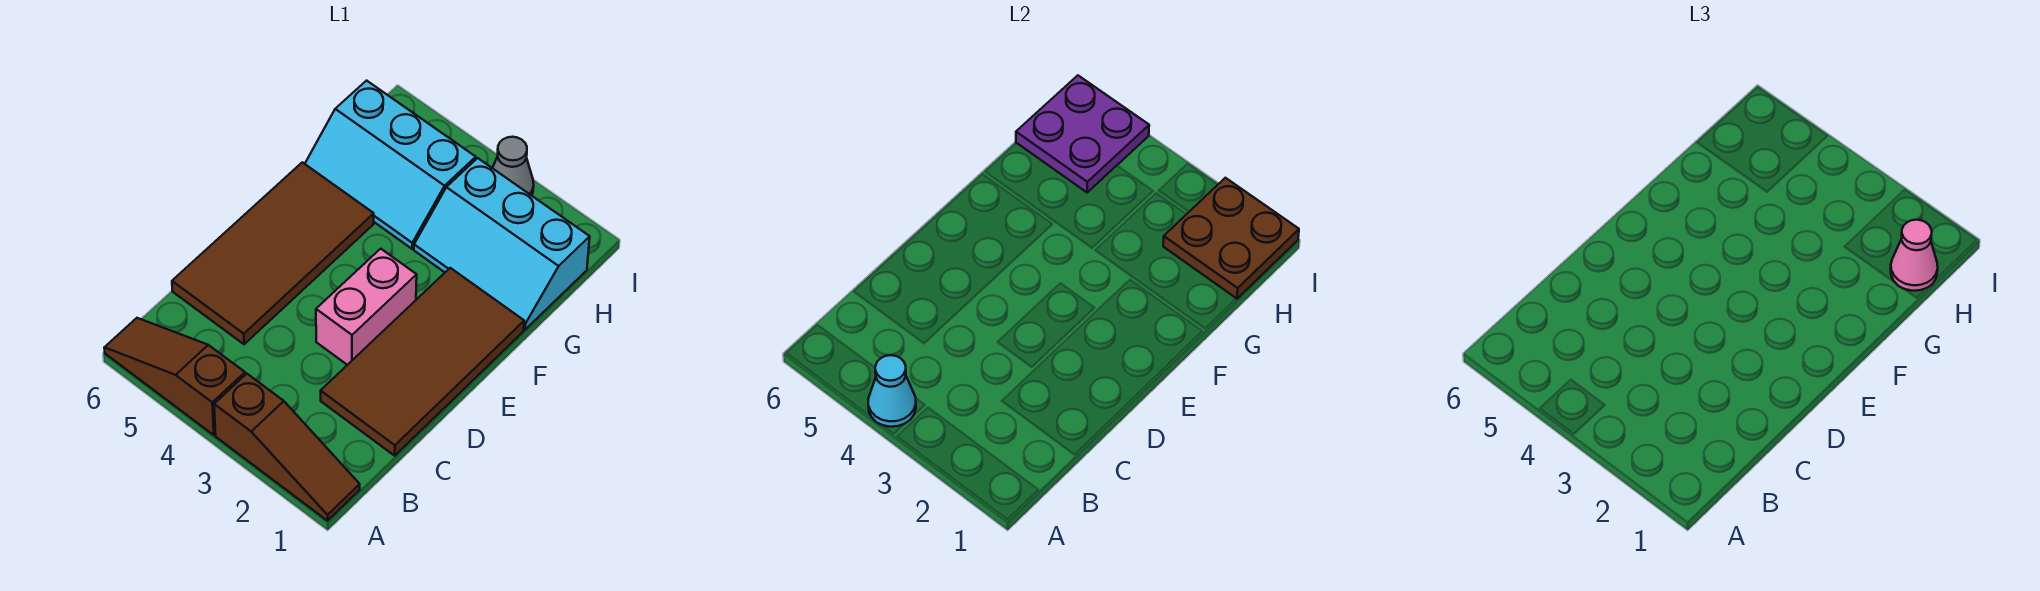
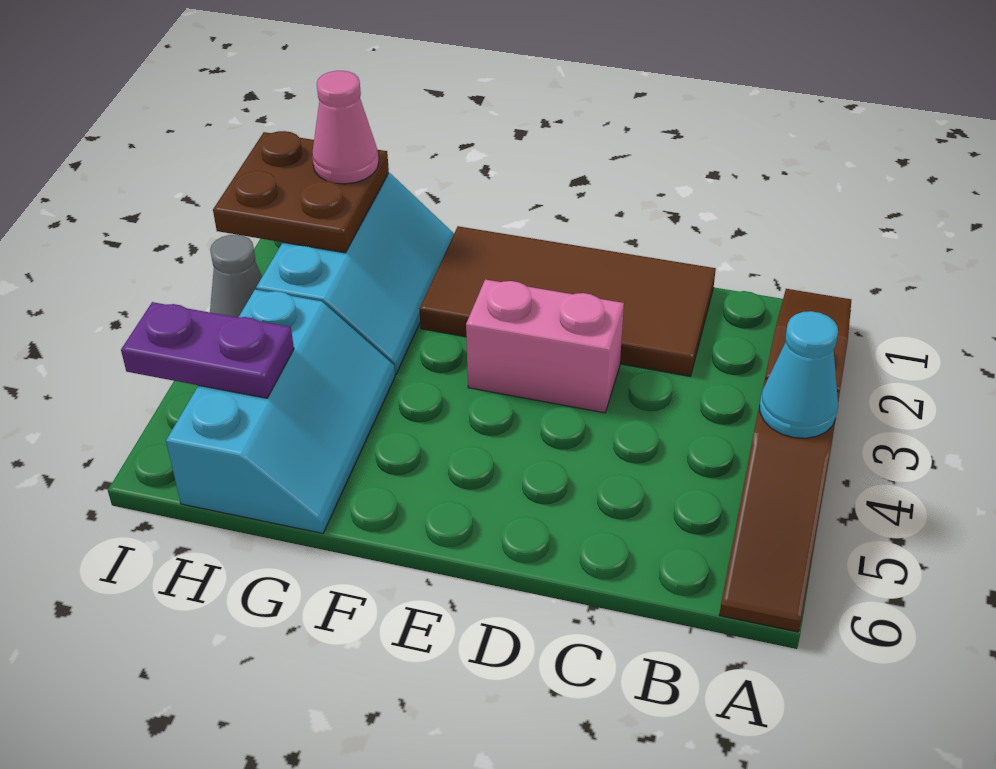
brown tile C5:F6 level 1 -> none
purple plate H5:I6 level 2 -> purple plate H5:I5 level 2

